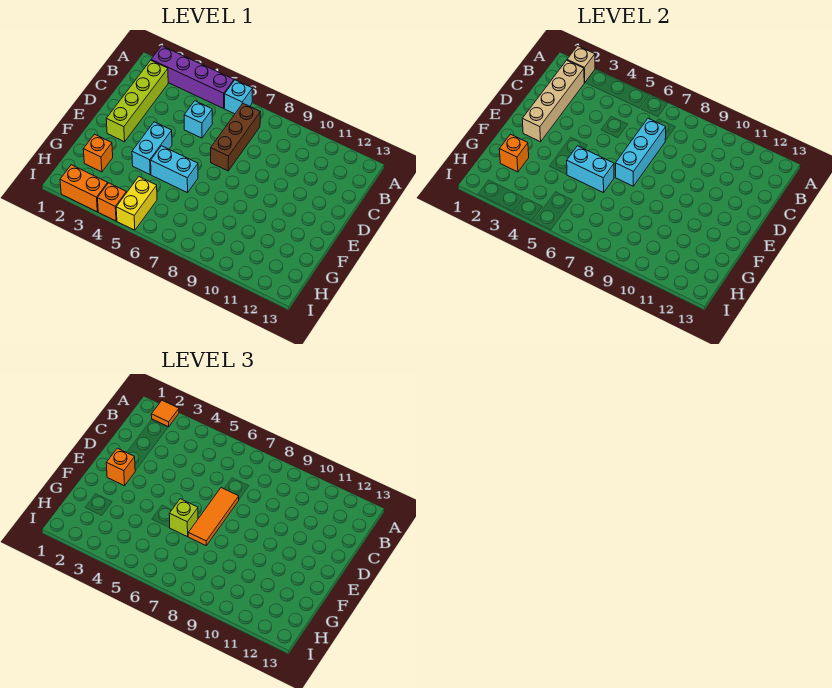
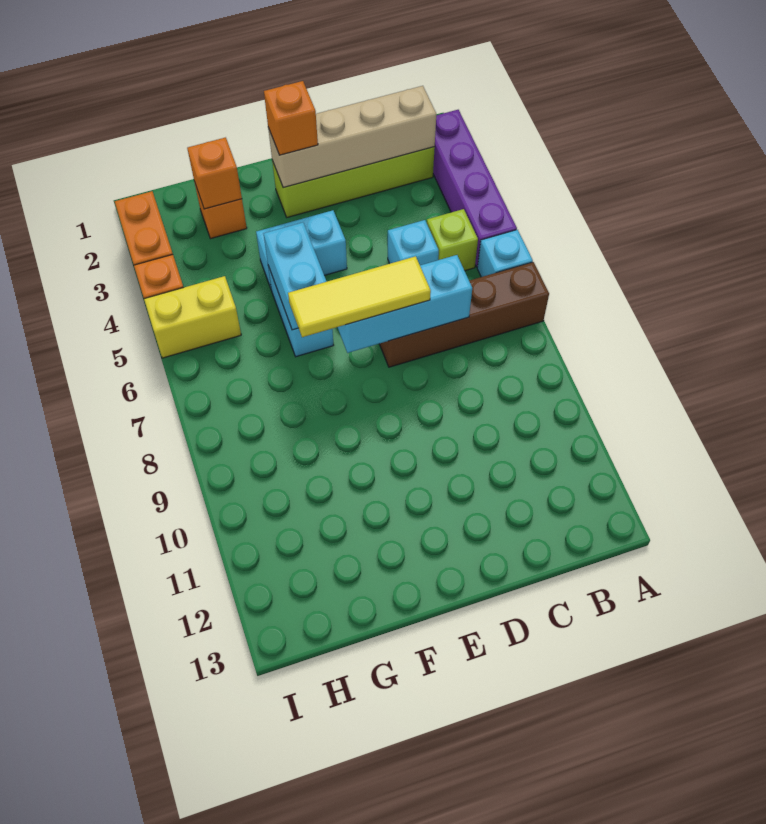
tan brick A2 level 2 -> none
orange tile A2 level 3 -> none
brown brick B7:D7 level 1 -> brown brick A7:D7 level 1
orange tile D7:F7 level 3 -> yellow tile D7:F7 level 3
lime brick F6 level 3 -> lime brick B5 level 1

